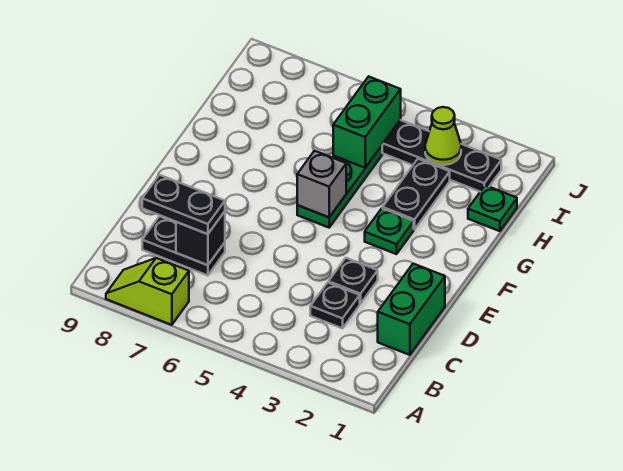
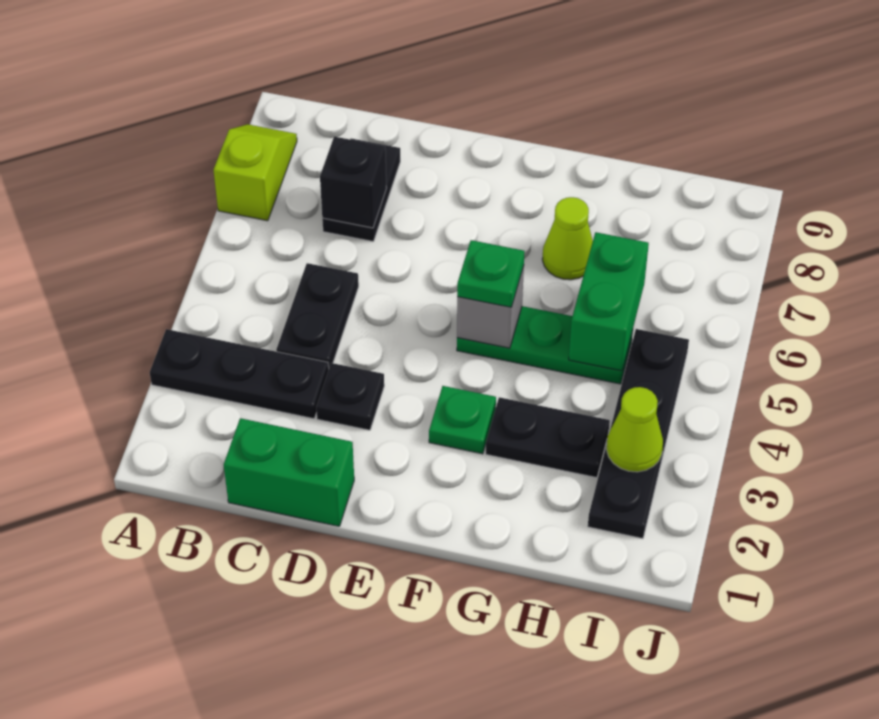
black plate C3 level 1 -> black plate A3:C3 level 1
black plate C7:C8 level 3 -> black plate C4:C5 level 1
none -> lime cone G7 level 1
green plate H1 level 1 -> green plate F5 level 3
green brick H5:I5 level 2 -> green brick H5:H6 level 2

